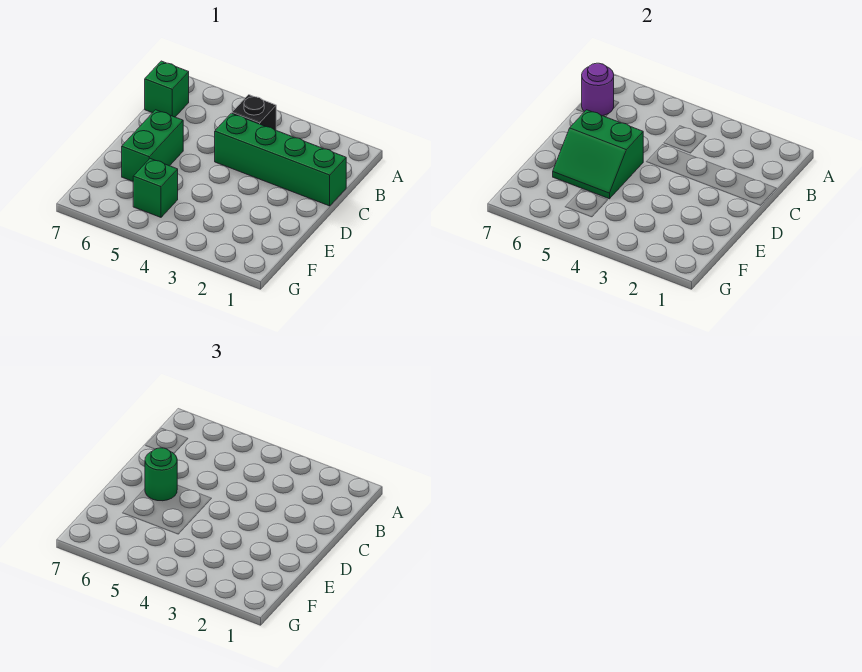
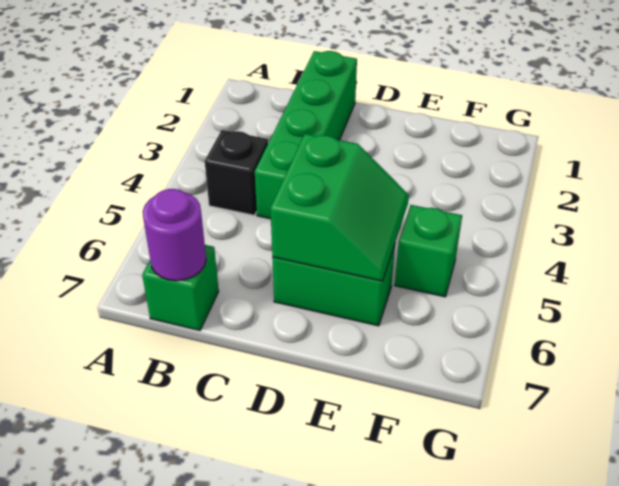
green round brick D6 level 3 -> none

